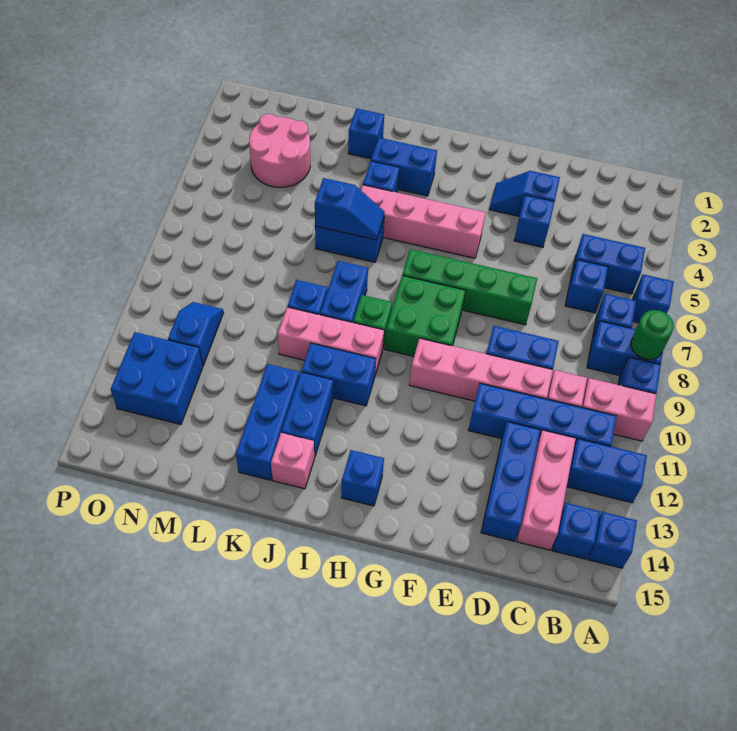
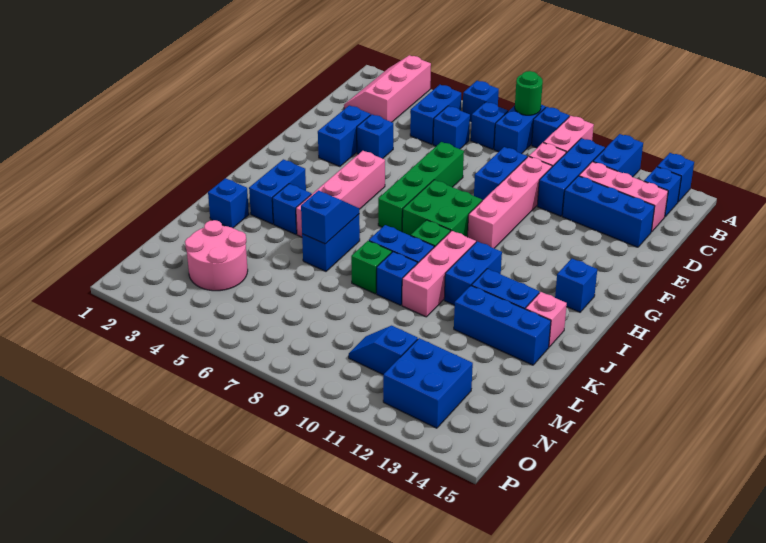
none -> pink slope A2:C3 level 1 top 3
blue brick B11:E11 level 1 -> blue brick B11:D11 level 1
blue slope E3:F3 level 1 top E -> blue brick E3:F3 level 1
none -> green brick K8 level 1

